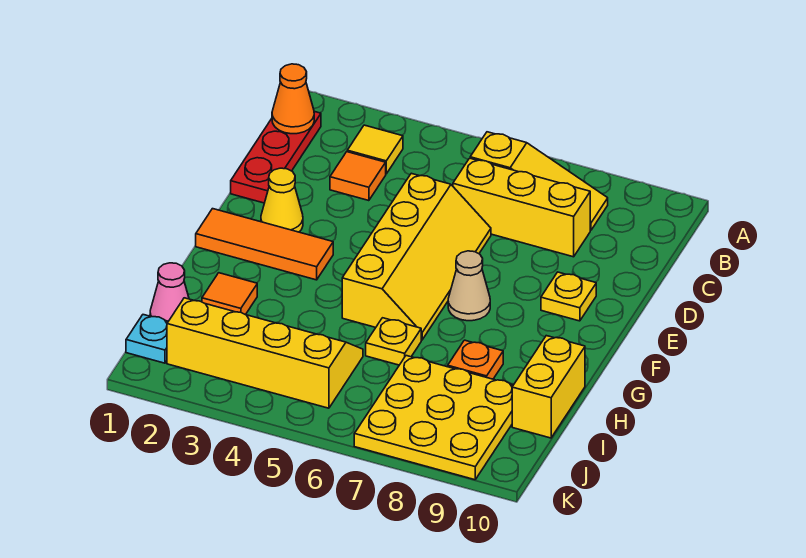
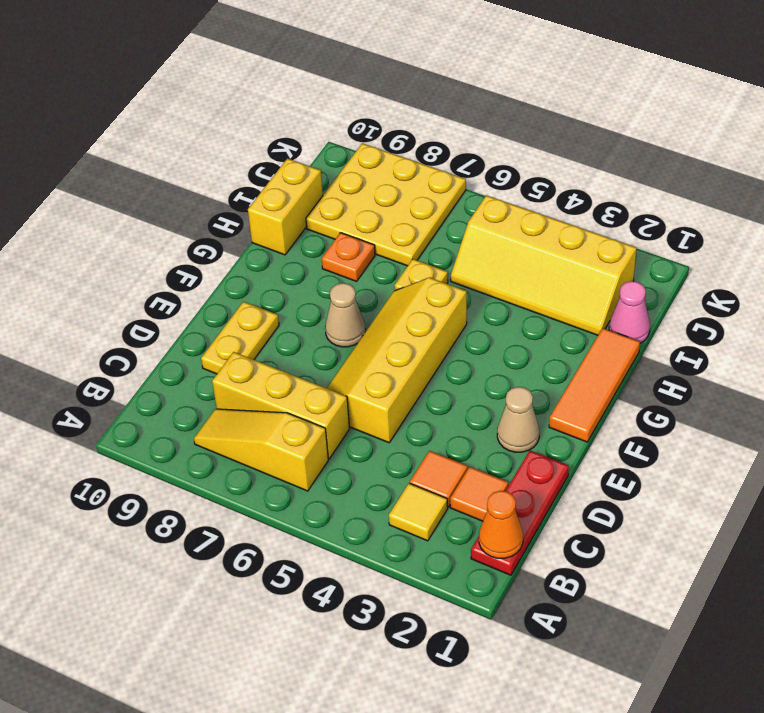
yellow cone E2 level 1 -> tan cone E2 level 1
yellow plate E9 level 1 -> yellow plate D9:E9 level 1
orange tile F1:F3 level 1 -> orange tile F1:H1 level 1
orange tile H2 level 1 -> orange tile C2 level 1
cyan plate J1 level 1 -> none

